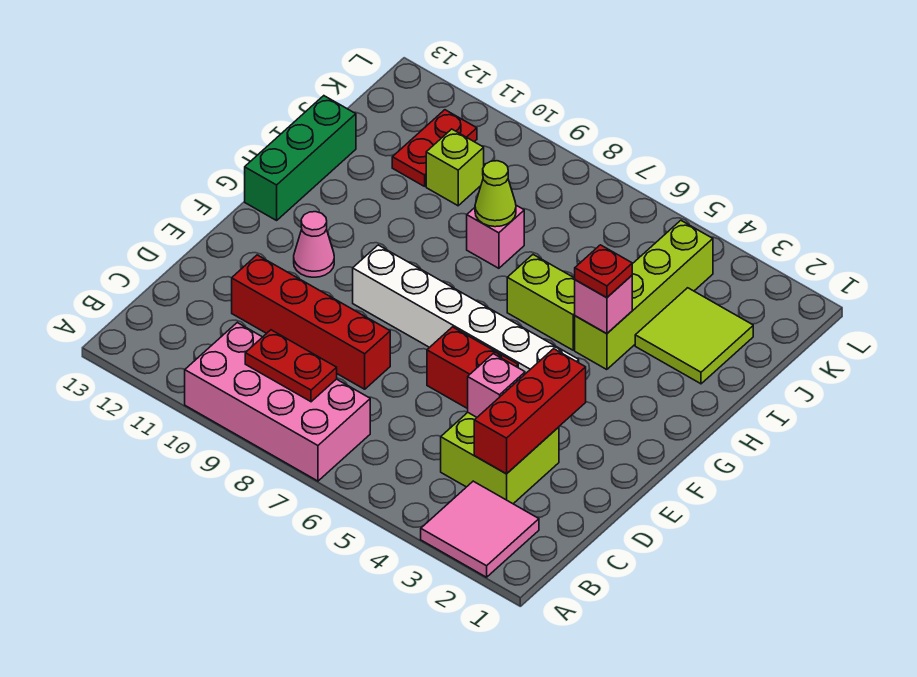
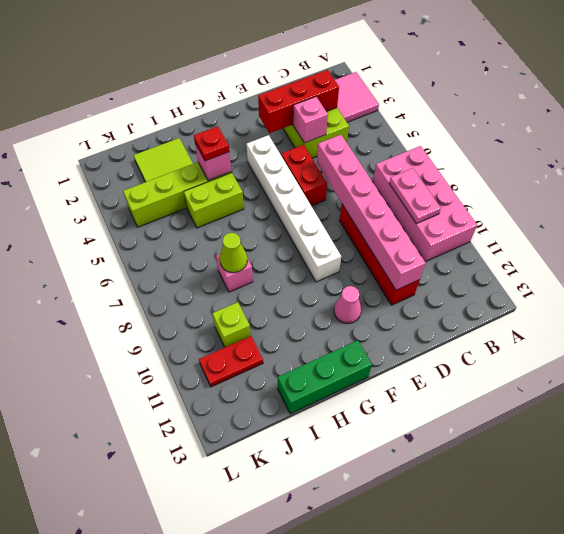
red plate B8:B9 level 2 -> pink plate B8:B9 level 2
none -> pink brick D6:D11 level 2
lime brick H5:H6 level 1 -> lime brick H5:I5 level 1

